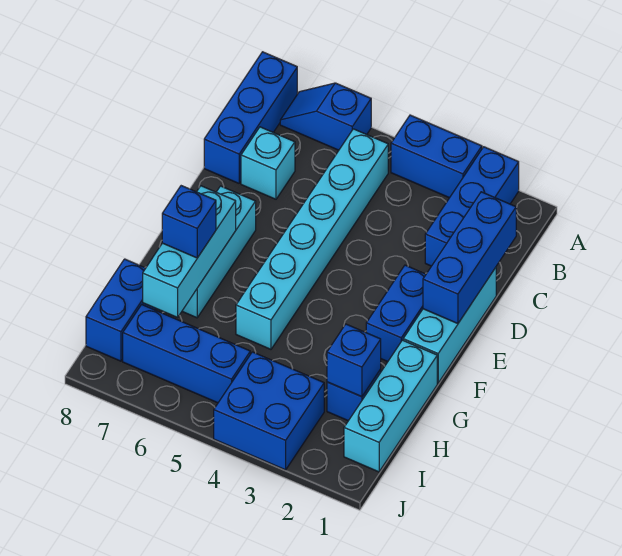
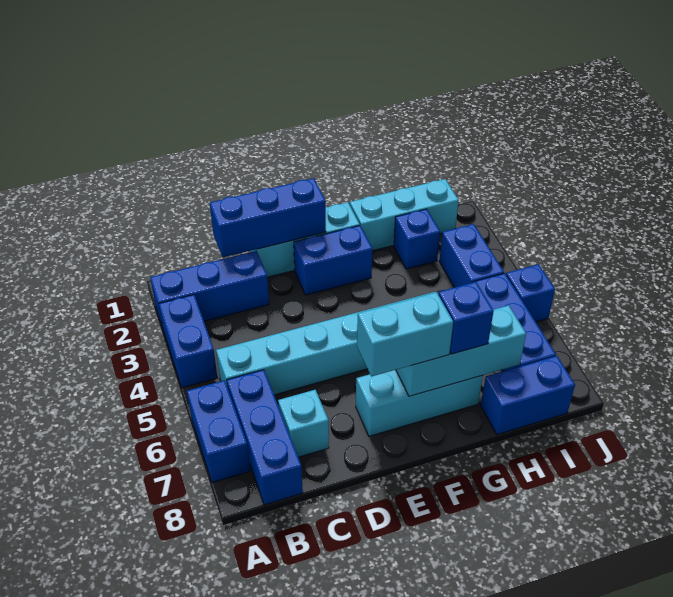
blue slope A6:A7 level 1 top 6 -> blue brick A6:A7 level 1
blue brick A8:C8 level 1 -> blue brick B6:B8 level 1
none -> cyan brick E7:F7 level 3
blue brick H2 level 2 -> blue brick J5 level 1
blue brick I3:J4 level 1 -> blue brick I3:I4 level 1

